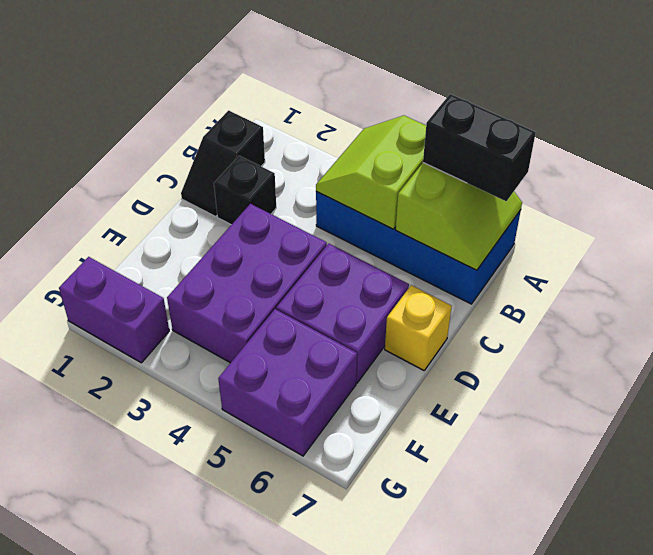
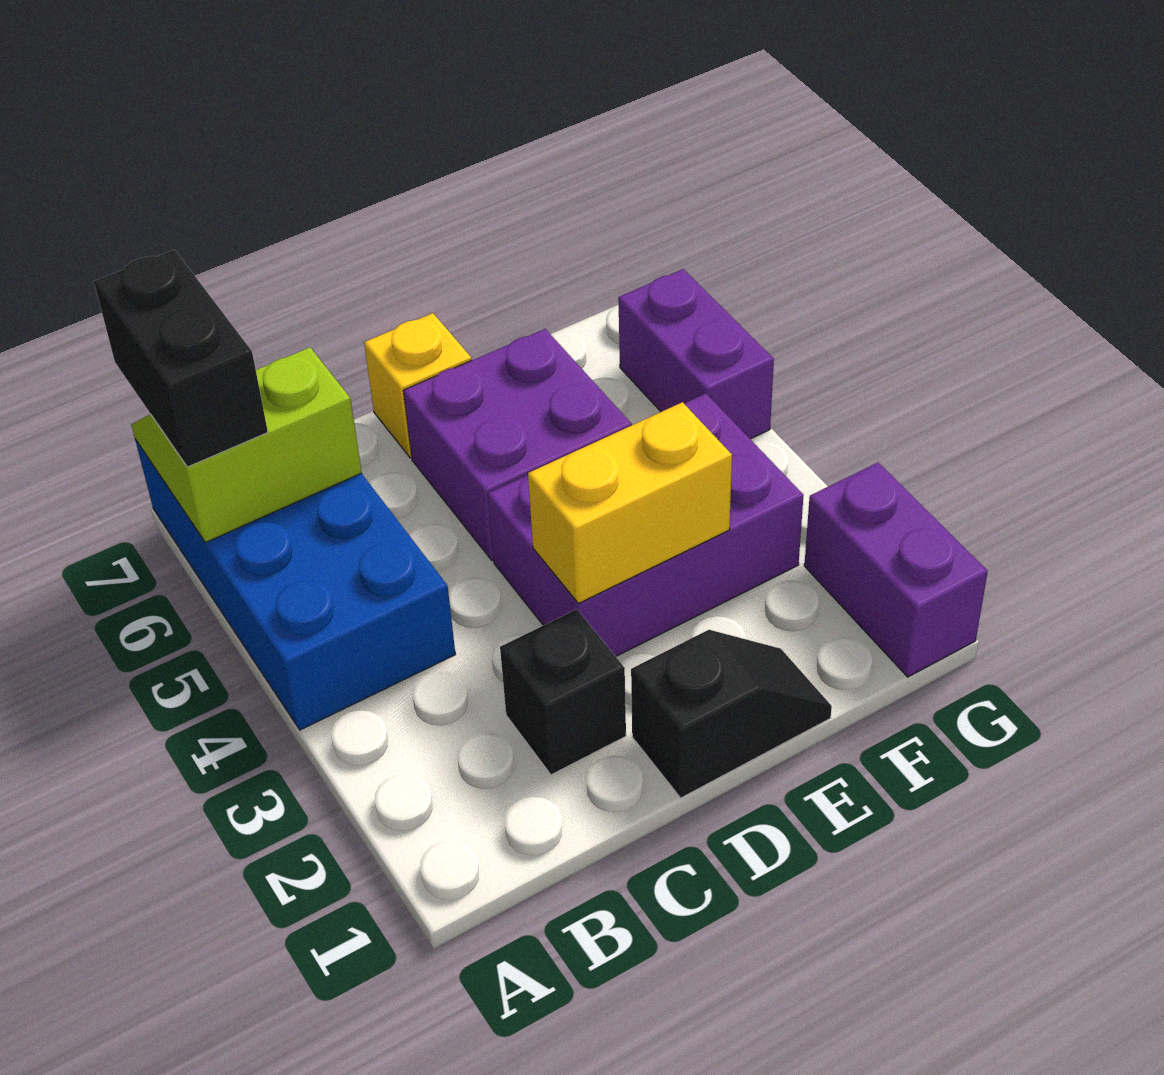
lime slope A4:B5 level 2 top 5 -> none
black slope B1:C1 level 1 top B -> black slope D1:E1 level 1 top D
none -> yellow brick D3:E3 level 2
purple brick F5:G6 level 1 -> purple brick G5:G6 level 1

